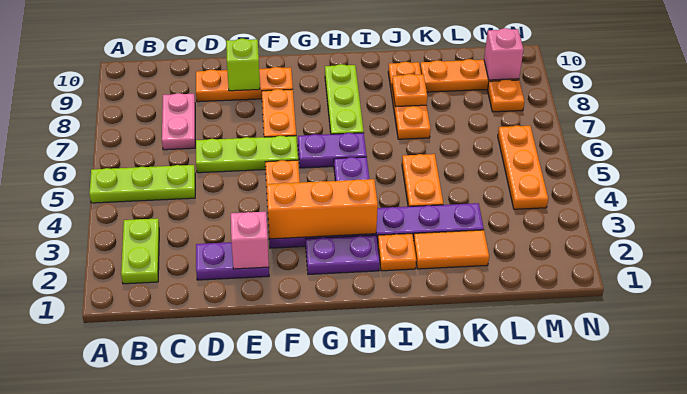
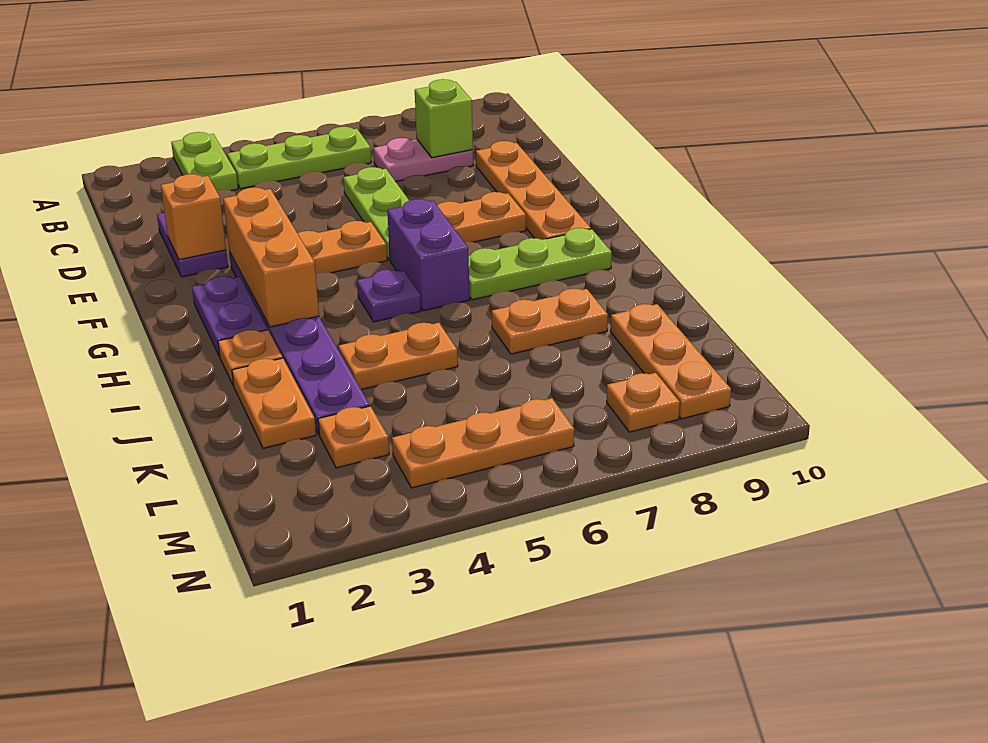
lime plate A5:C5 level 1 -> lime plate B4:B6 level 1
lime plate B2:B3 level 1 -> lime plate A3:B3 level 1
orange plate D9:F9 level 1 -> orange plate D9:G9 level 1
pink brick E2 level 2 -> orange brick E2 level 2
lime brick E9 level 2 -> lime brick C8 level 2
purple plate G6:H6 level 1 -> purple brick G6:H6 level 1
orange tile J2:K2 level 1 -> orange plate J2:K2 level 1
orange plate J7:J9 level 1 -> orange plate J7:J8 level 1
orange plate J8 level 2 -> orange plate L3 level 1
pink brick M9 level 2 -> none

